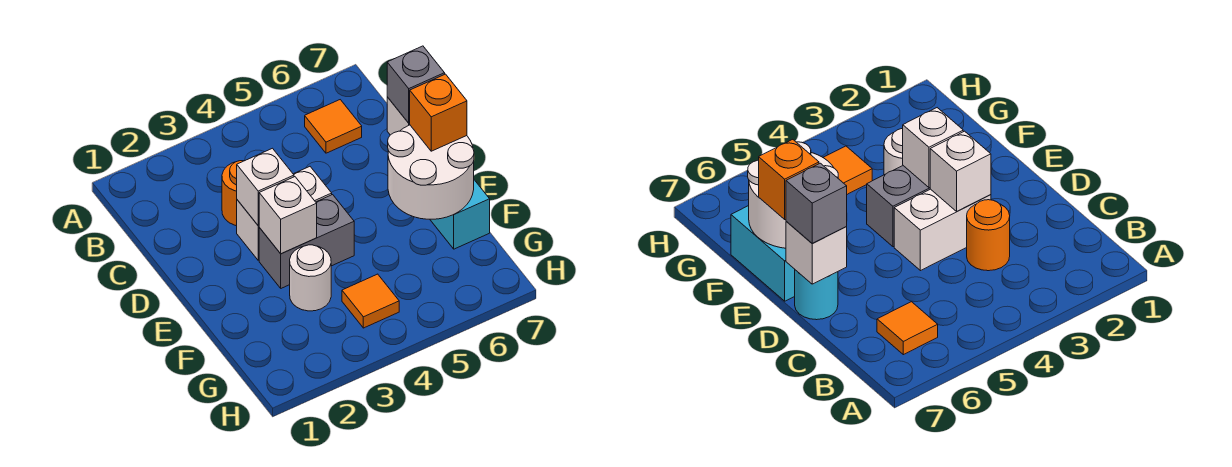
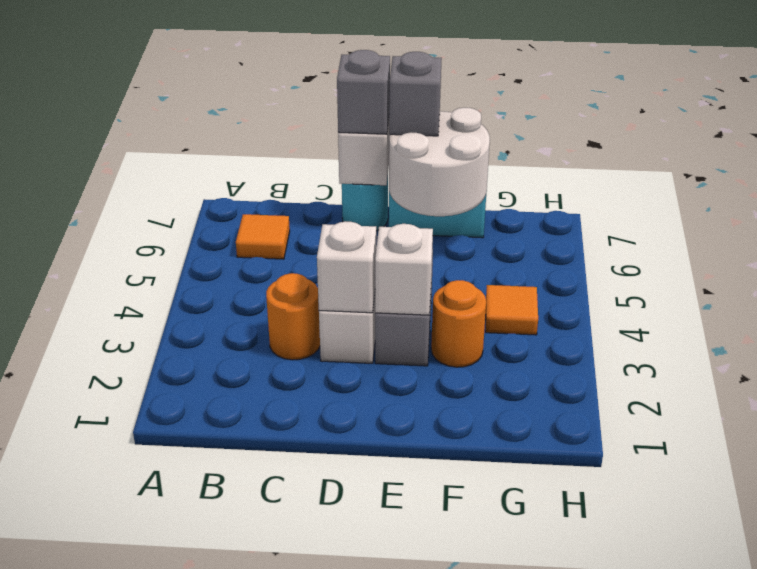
orange brick E7 level 3 -> grey brick E7 level 3
white round brick F3 level 1 -> orange round brick F3 level 1

